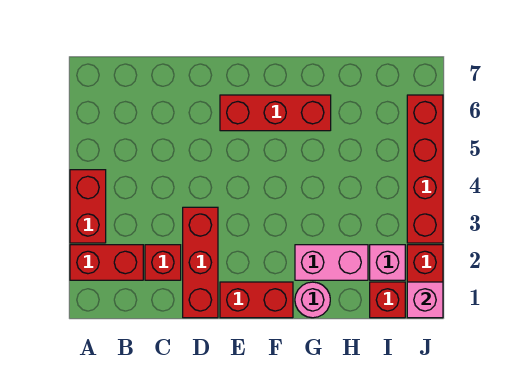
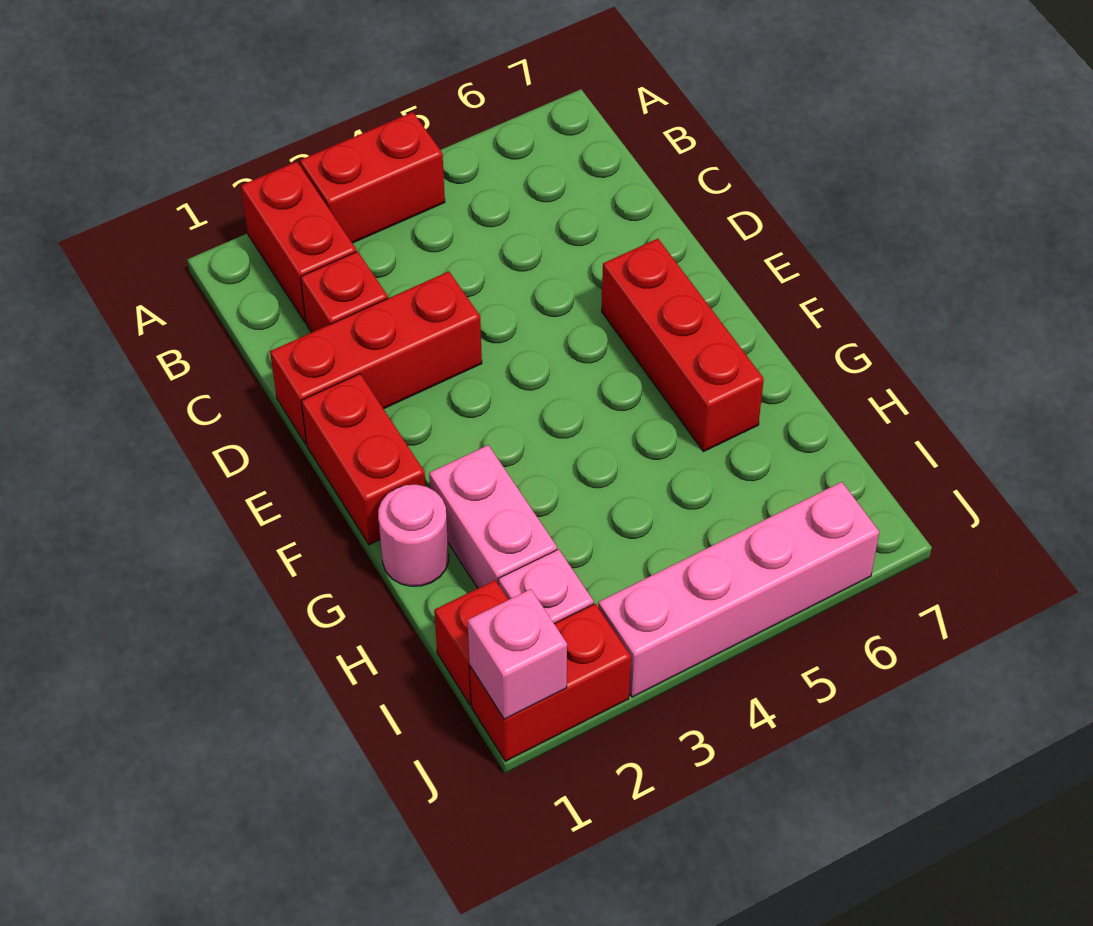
red brick J3:J6 level 1 -> pink brick J3:J6 level 1

